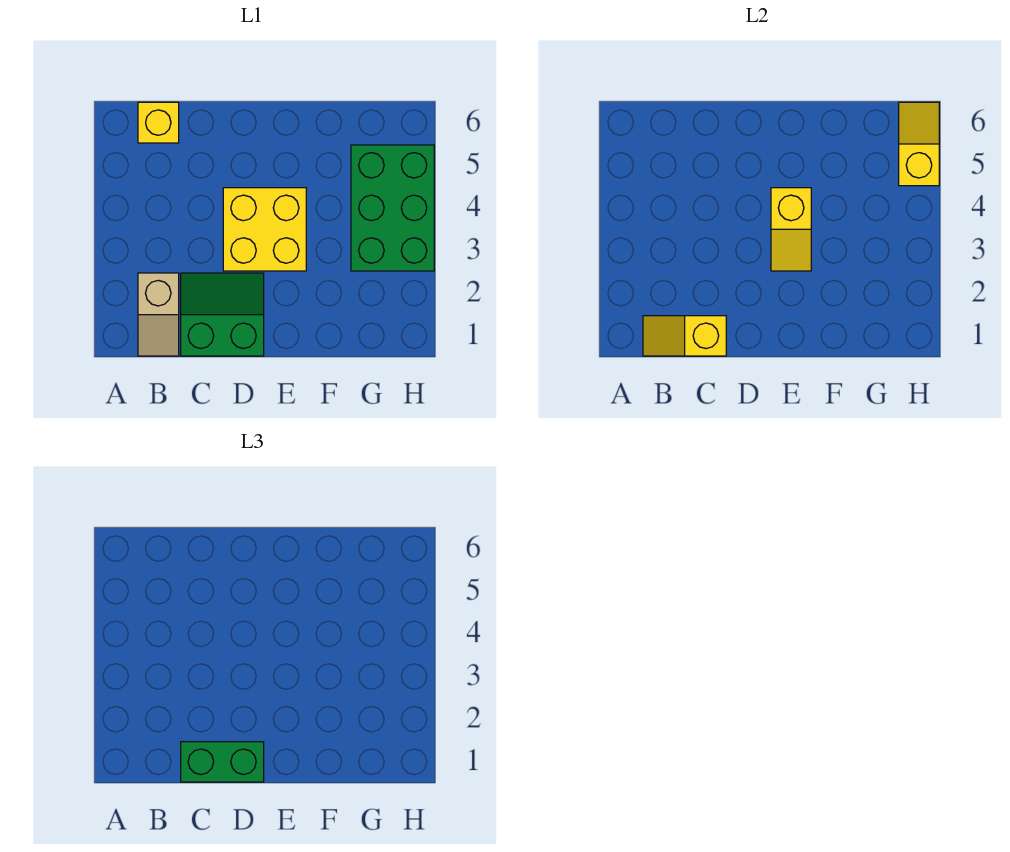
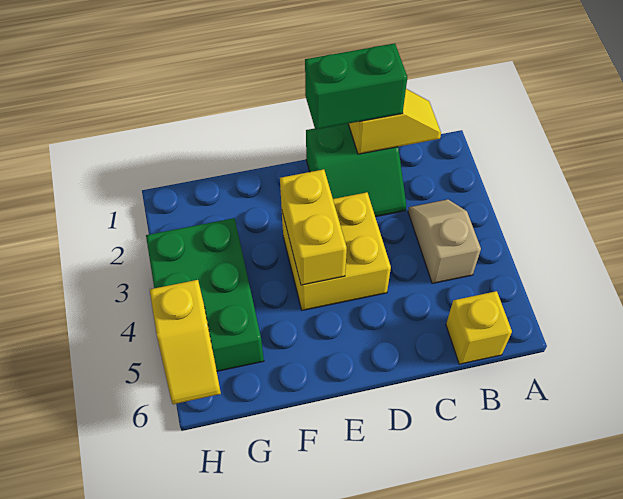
tan slope B1:B2 level 1 top 2 -> tan slope B3:B4 level 1 top 4
yellow slope E3:E4 level 2 top 4 -> yellow brick E3:E4 level 2

